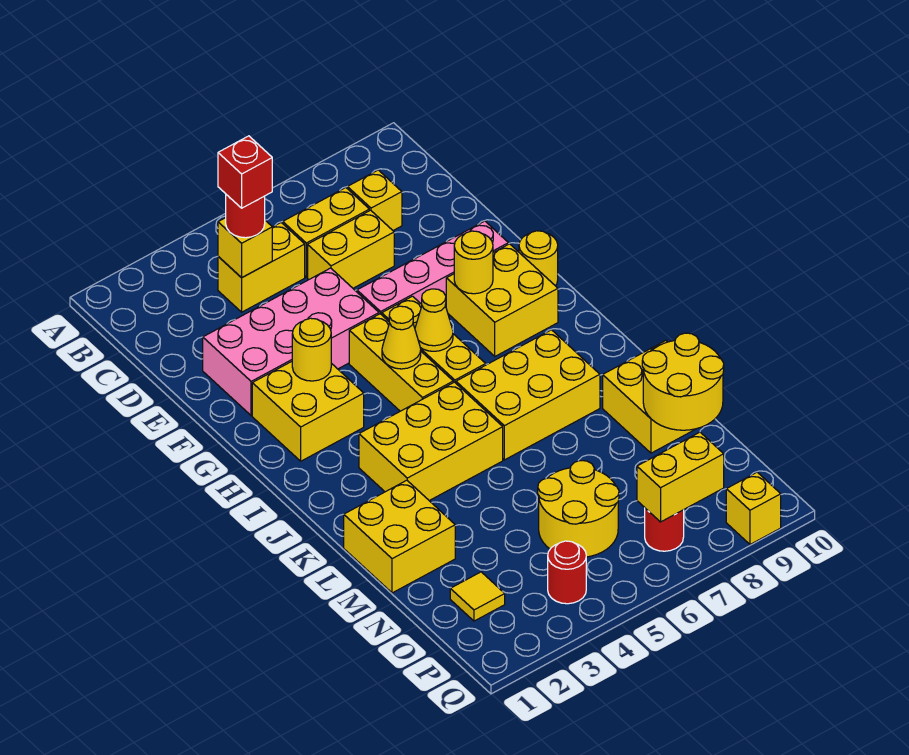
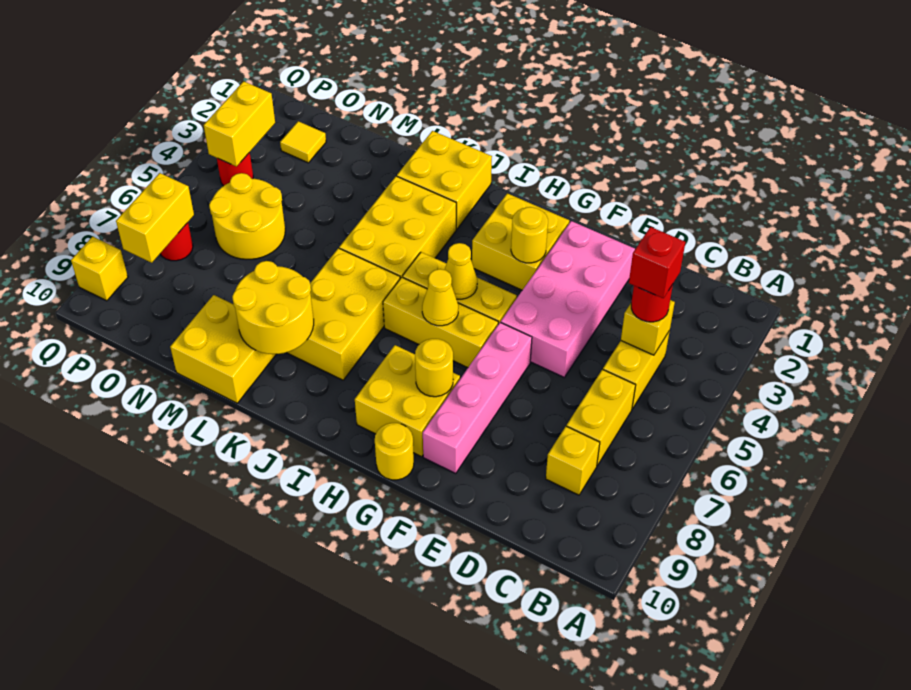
yellow brick D6:D7 level 1 -> yellow brick P3:P4 level 2
yellow brick L1:M2 level 1 -> yellow brick J1:K2 level 1
yellow round brick M9:N10 level 2 -> yellow round brick K8:L9 level 2

